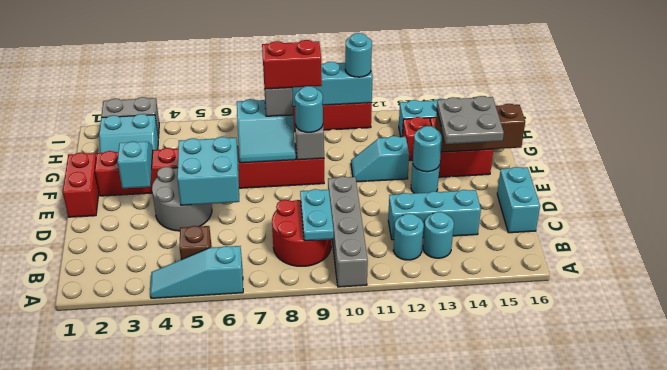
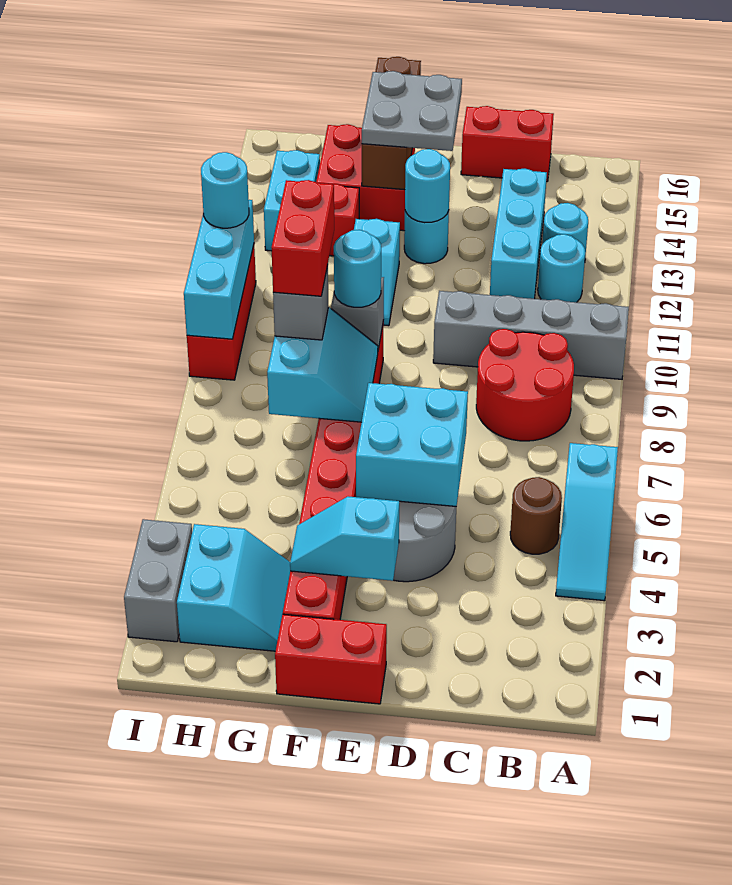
brown brick B5 level 1 -> brown round brick B5 level 1
cyan plate B9:C9 level 2 -> none
cyan brick C16:D16 level 1 -> red brick C16:D16 level 1

